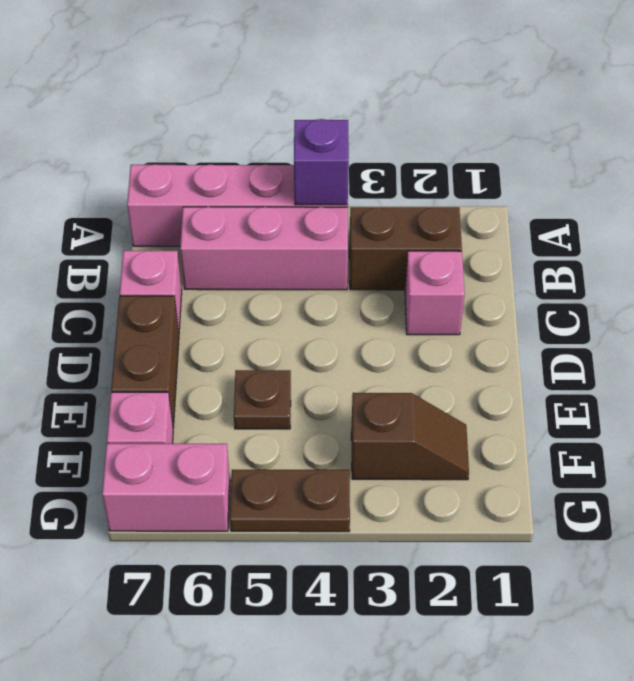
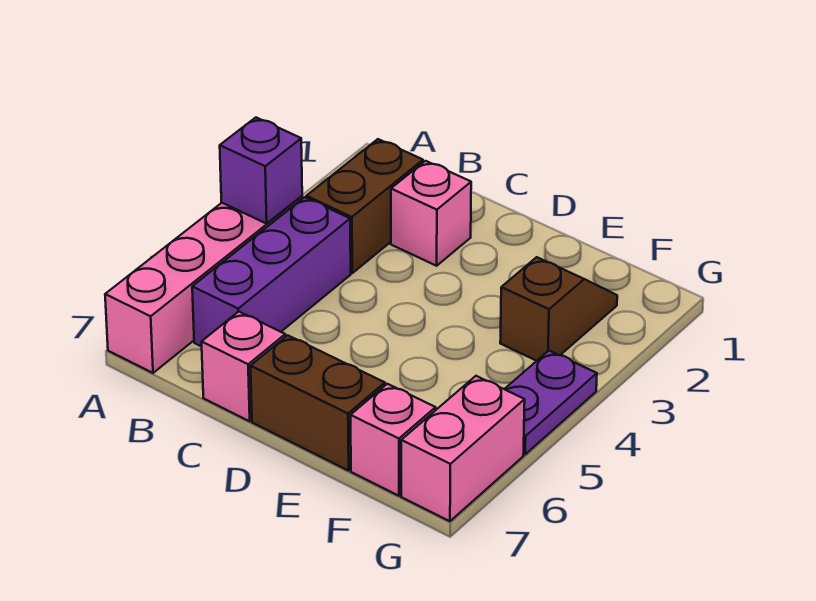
pink brick B4:B6 level 1 -> purple brick B4:B6 level 1
brown plate E5 level 1 -> none
brown plate G4:G5 level 1 -> purple plate G4:G5 level 1

